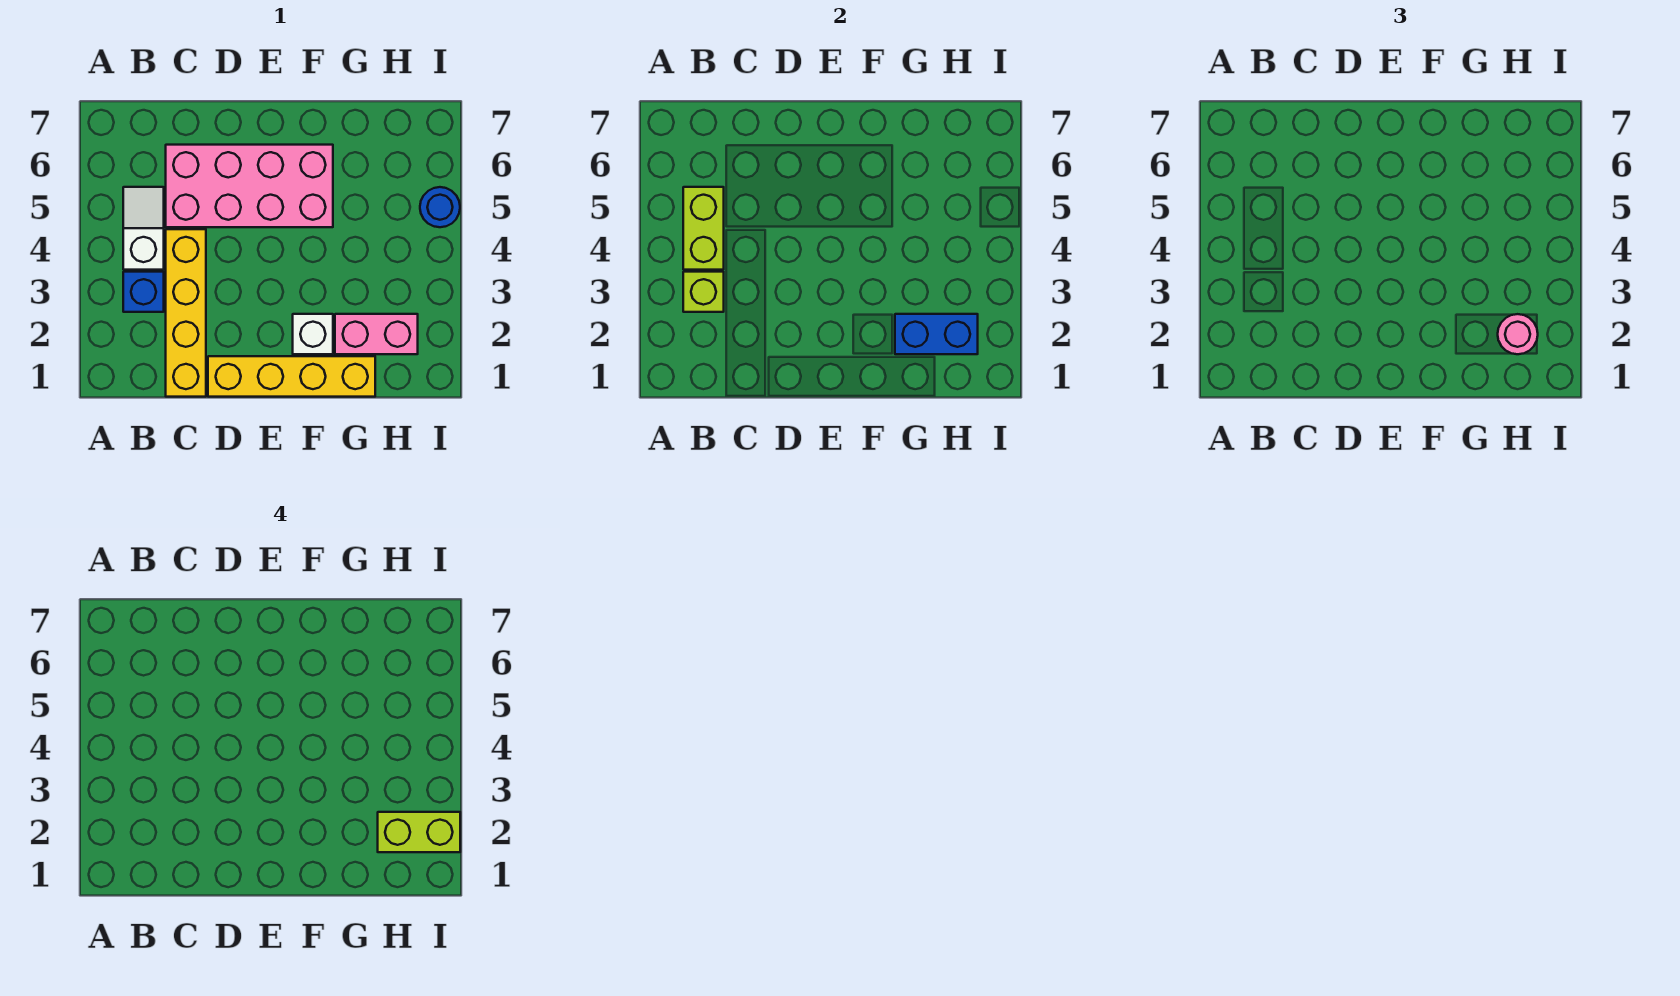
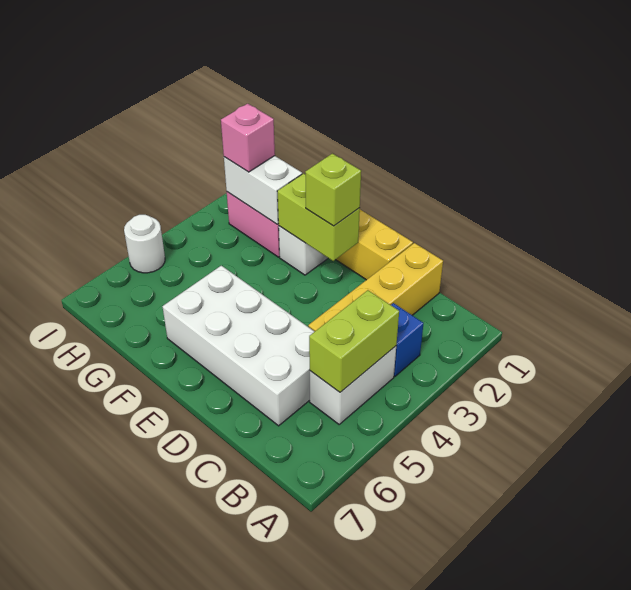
lime brick B3 level 2 -> lime brick E2 level 3
white slope B4:B5 level 1 top 4 -> white brick B4:B5 level 1
pink brick C5:F6 level 1 -> white brick C5:F6 level 1
blue brick G2:H2 level 2 -> white brick G2:H2 level 2
pink round brick H2 level 3 -> pink brick H2 level 3
lime brick H2:I2 level 4 -> lime brick E2:F2 level 2
blue round brick I5 level 1 -> white round brick I5 level 1

